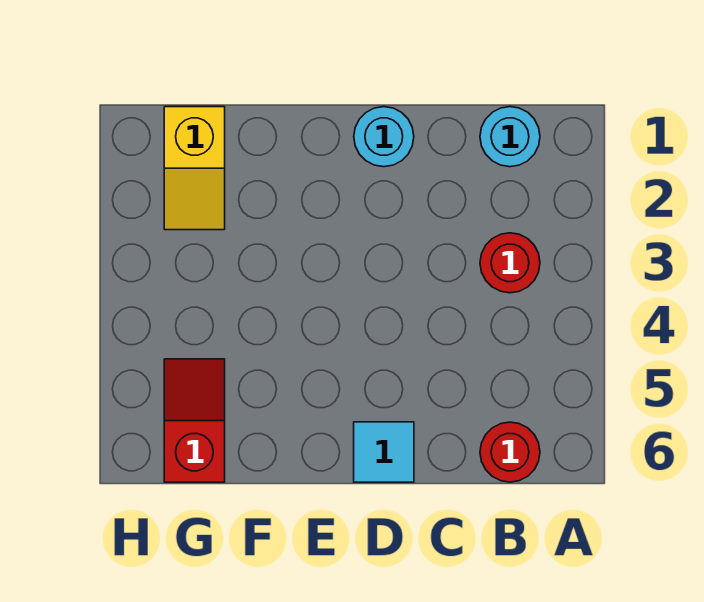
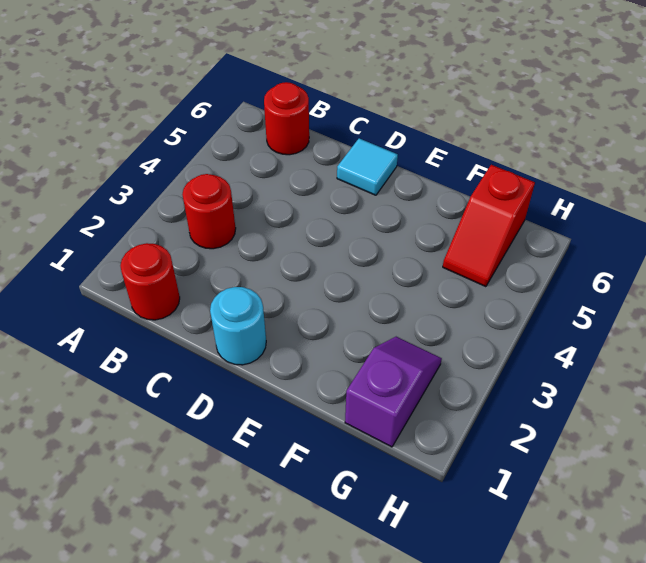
cyan round brick B1 level 1 -> red round brick B1 level 1
yellow slope G1:G2 level 1 top 1 -> purple slope G1:G2 level 1 top 1

